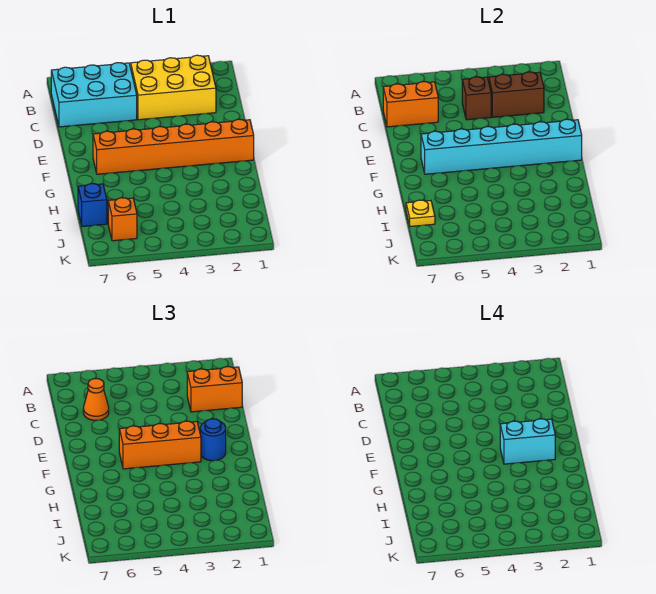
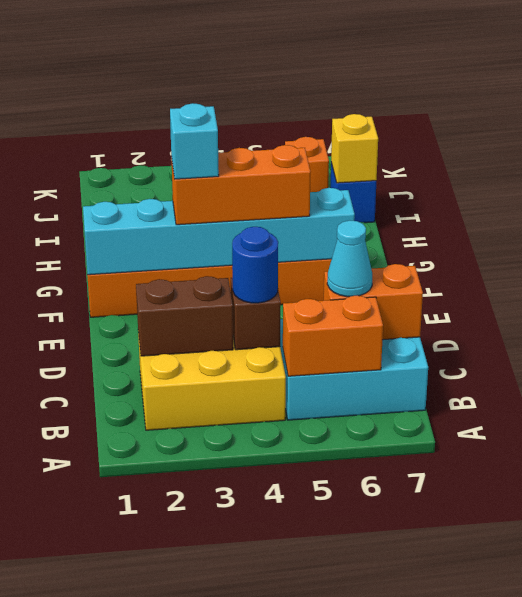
orange brick C1:C2 level 3 -> orange brick B5:B6 level 2
orange cone C6 level 3 -> cyan cone C6 level 3
blue round brick F2 level 3 -> blue round brick C4 level 3
cyan brick F2:F3 level 4 -> cyan brick F3 level 4
yellow plate I7 level 2 -> yellow brick I7 level 2

